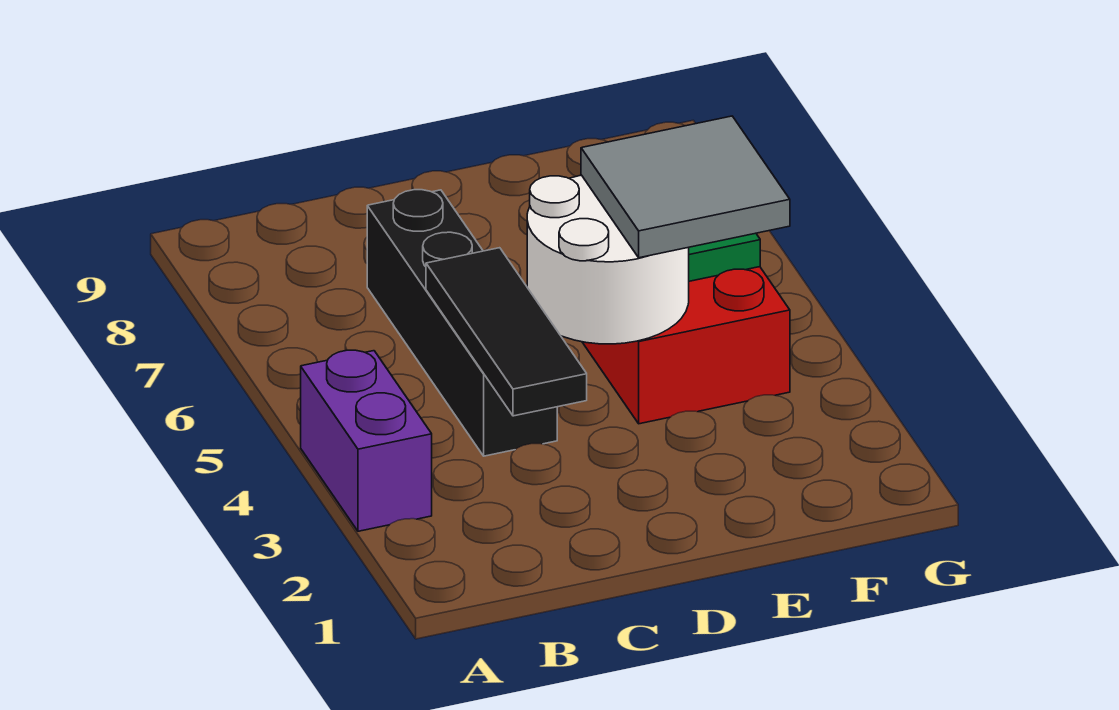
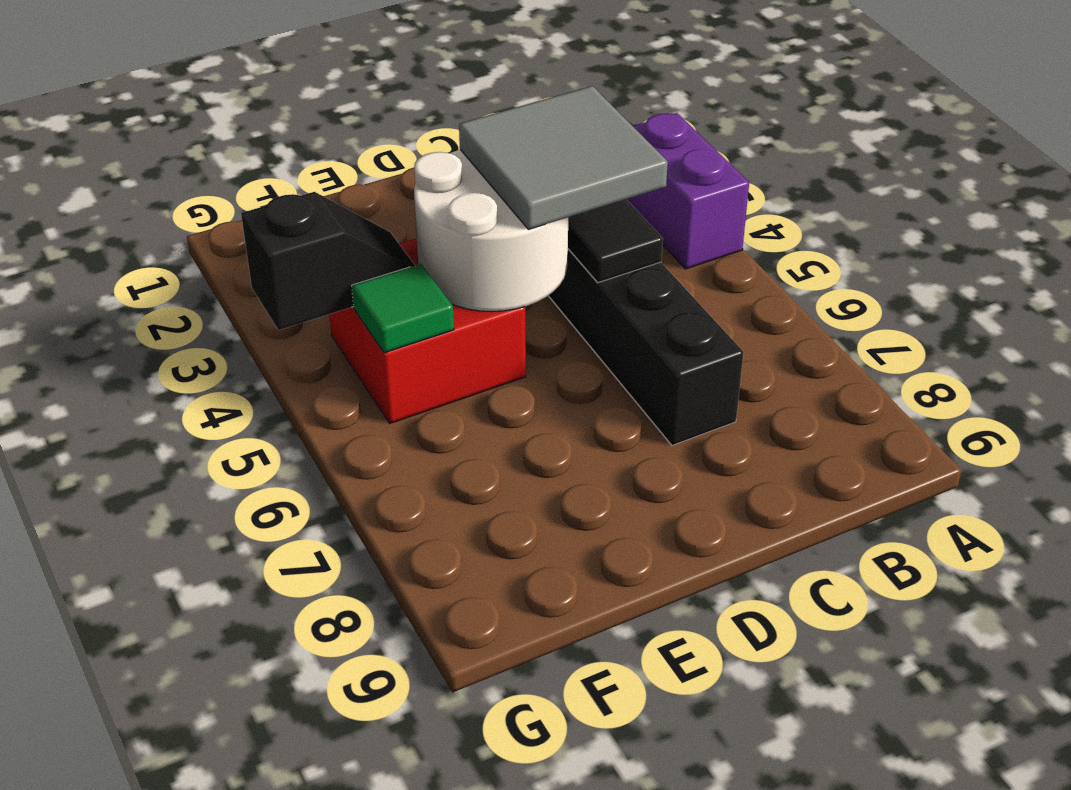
grey tile E4:F5 level 3 -> grey tile C4:D5 level 3
none -> black slope F4:G4 level 2 top G

